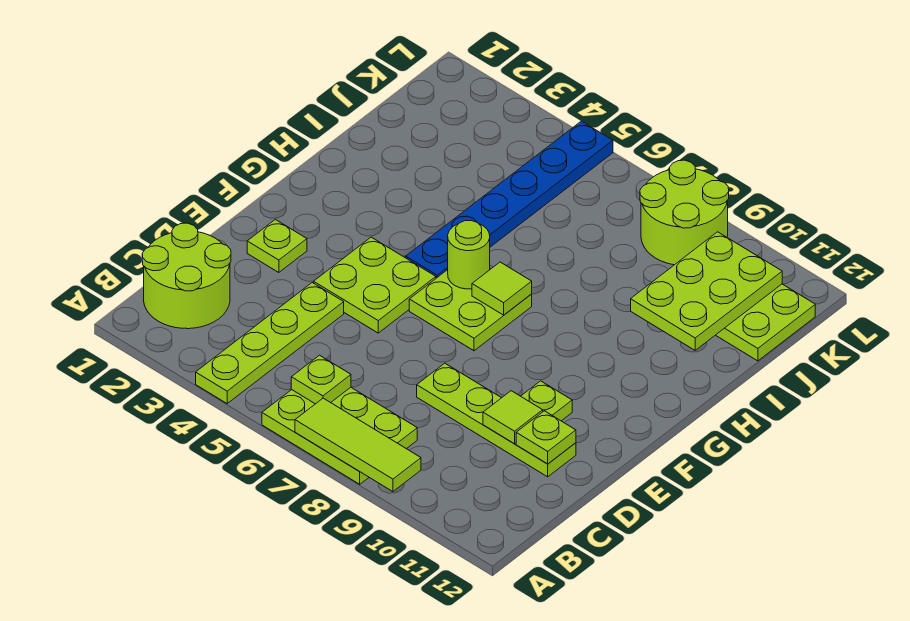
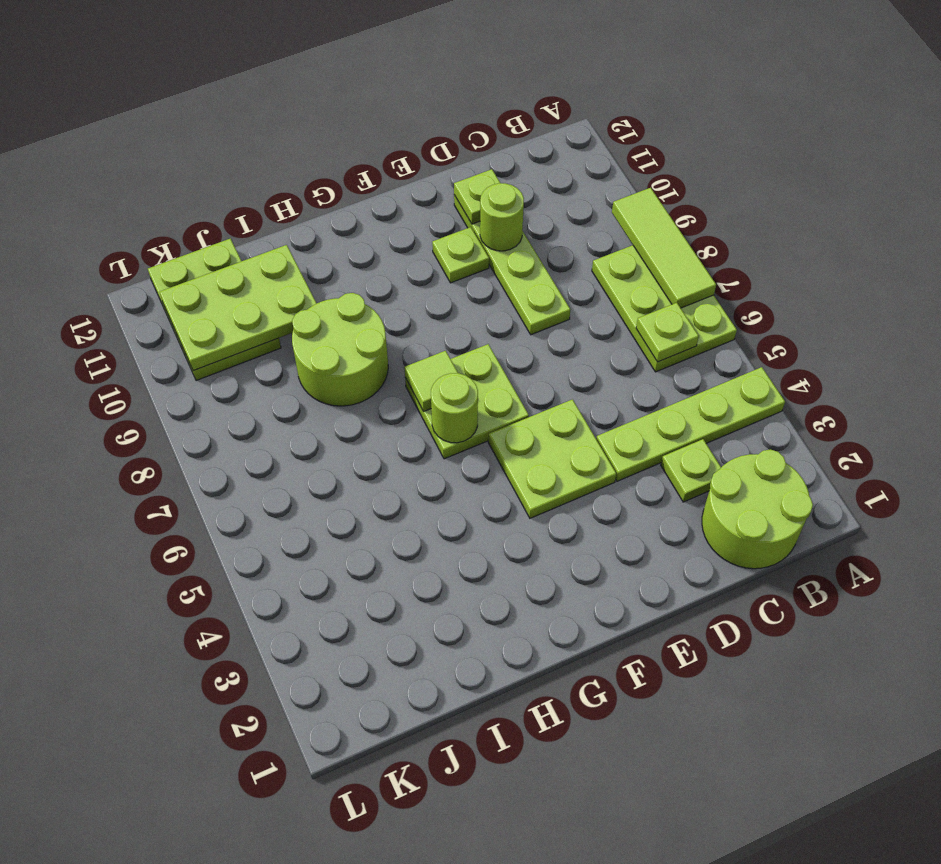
lime tile D10 level 2 -> lime round brick D10 level 2
lime plate E2 level 1 -> lime plate C3 level 1
blue plate G5:L5 level 1 -> none
lime round brick K8:L9 level 1 -> lime round brick H8:I9 level 1

